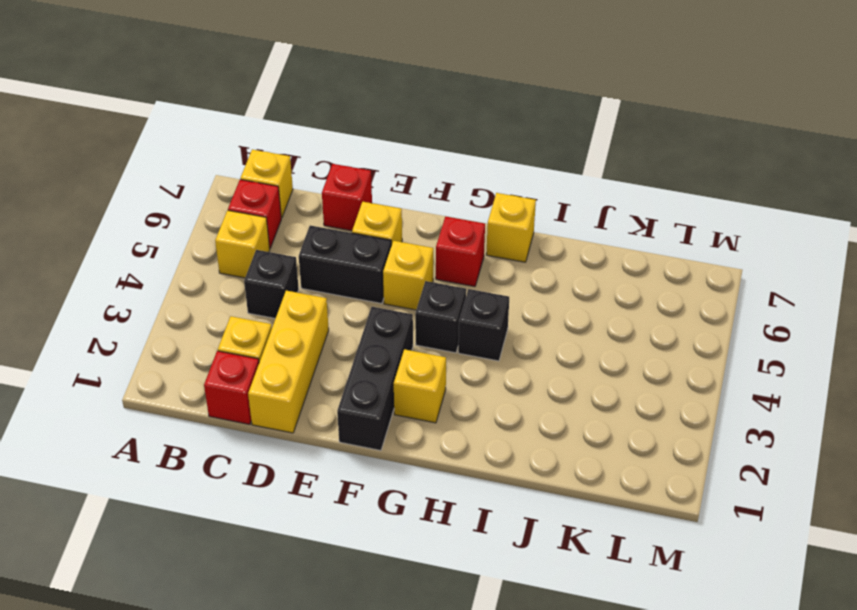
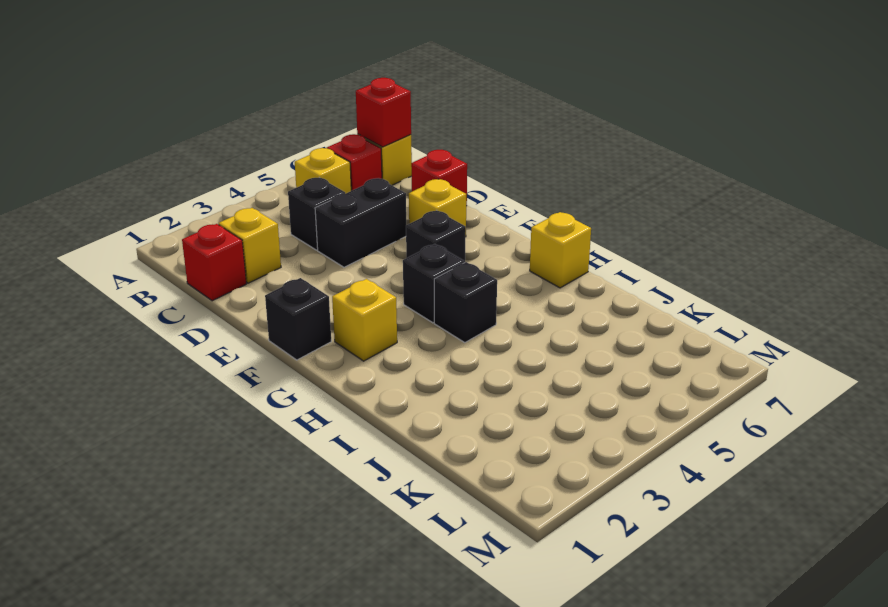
yellow brick D1:D3 level 1 -> none
black brick D5:E5 level 1 -> black brick D4:D5 level 1
black brick F1:F3 level 1 -> black brick F1 level 1
yellow brick F5 level 1 -> black brick F5 level 1
red brick G6 level 1 -> red brick B7 level 2

